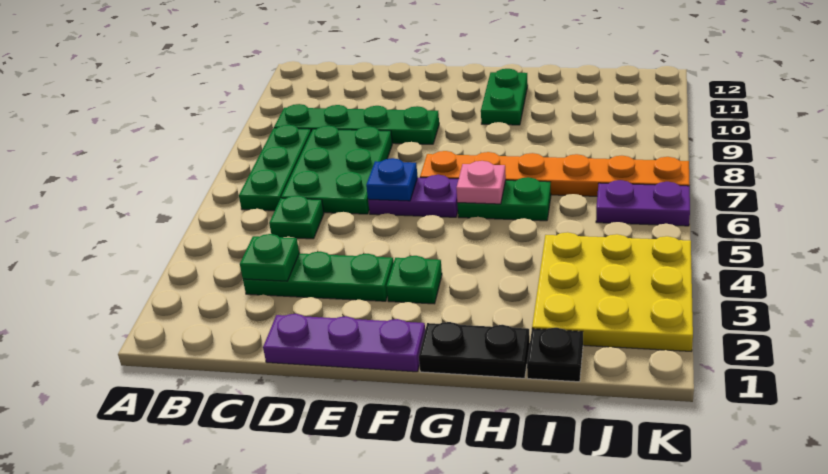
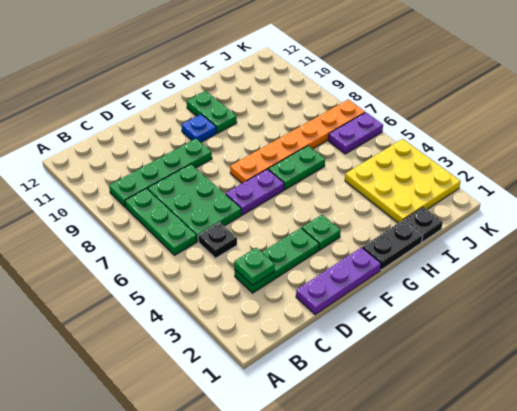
green plate C5 level 1 -> black plate C5 level 1
blue plate E6 level 2 -> blue plate F10 level 1
pink plate G6 level 2 -> none

